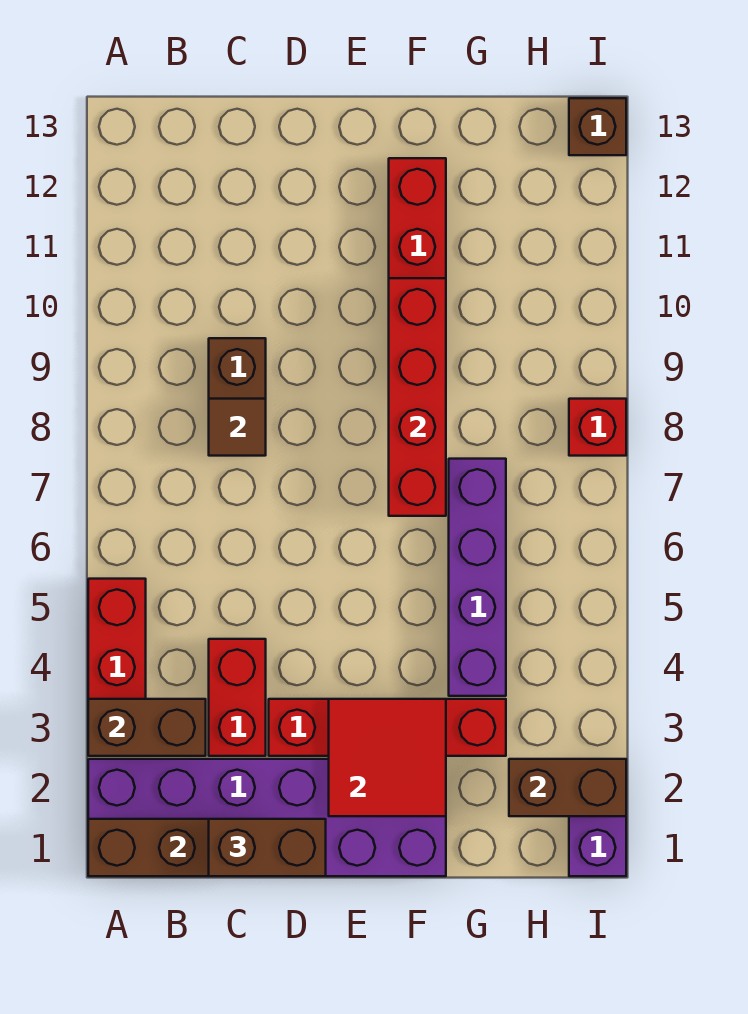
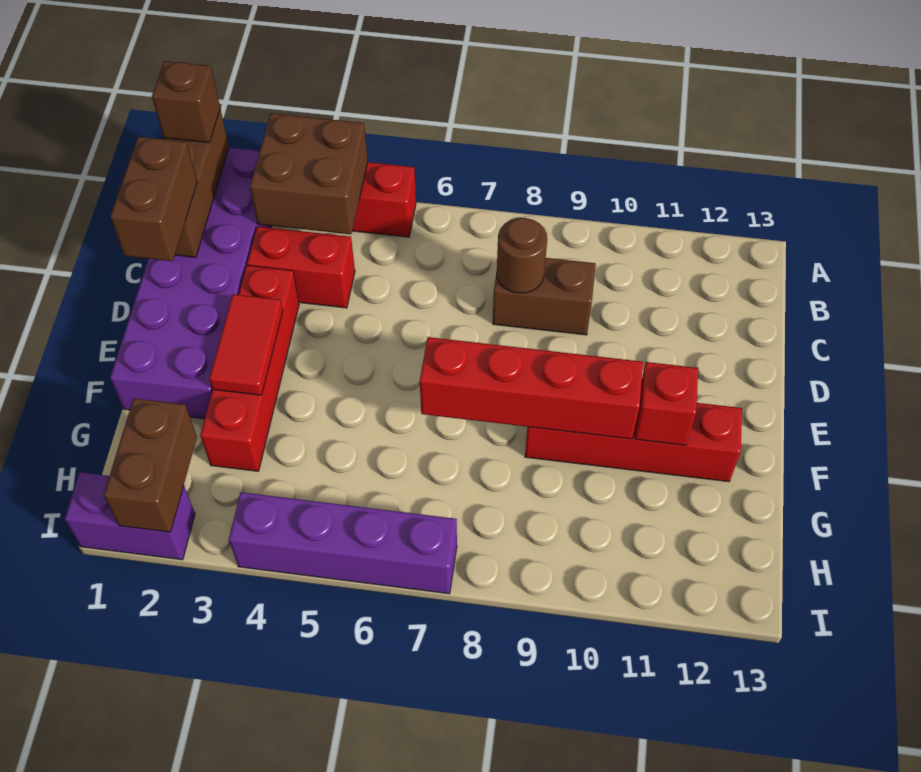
brown brick A3:B3 level 2 -> brown brick A3:B4 level 2
brown tile C8 level 2 -> brown round brick C8 level 2
red tile E2:F3 level 2 -> red tile E3:F3 level 2
purple brick G4:G7 level 1 -> purple brick I4:I7 level 1
red brick I8 level 1 -> red brick F11 level 2
brown brick I13 level 1 -> brown brick A1 level 3

